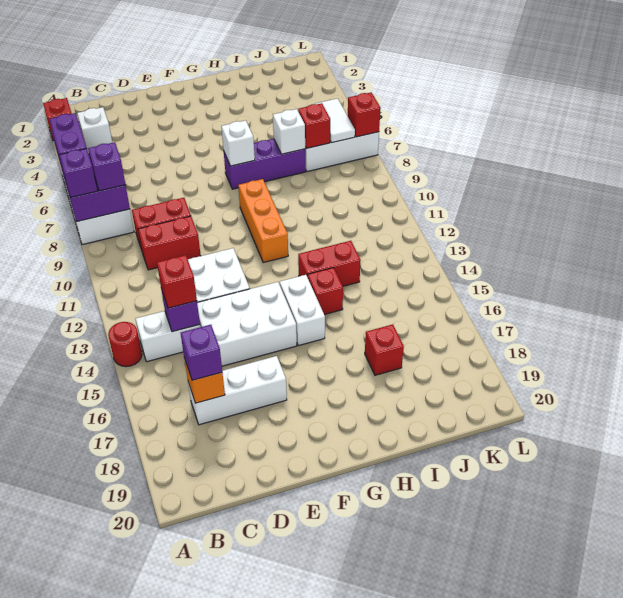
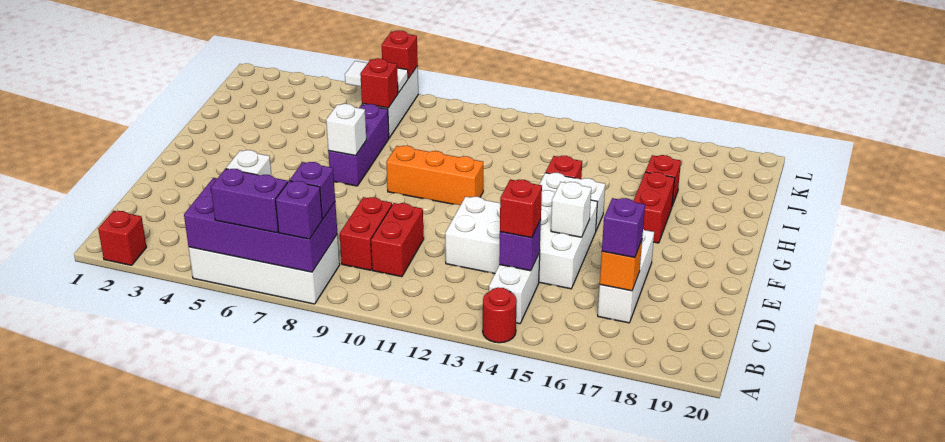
red brick H13:I13 level 1 -> red brick G17:H17 level 1
white brick I7 level 2 -> white brick E15 level 2

